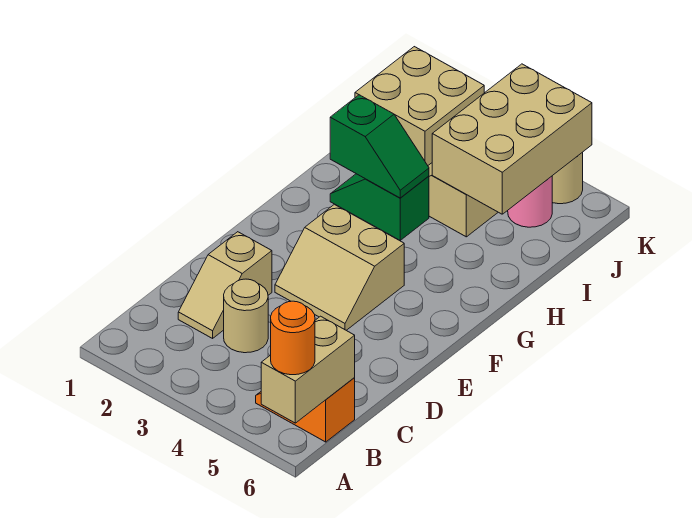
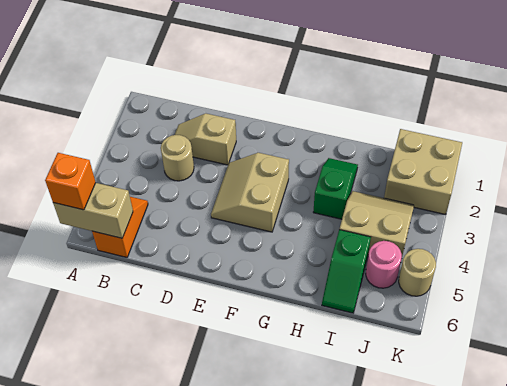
orange round brick A6 level 3 -> orange brick A6 level 3
green slope H2:H3 level 2 top 2 -> green slope I5:I6 level 1 top 5
tan brick I4:K5 level 2 -> none

